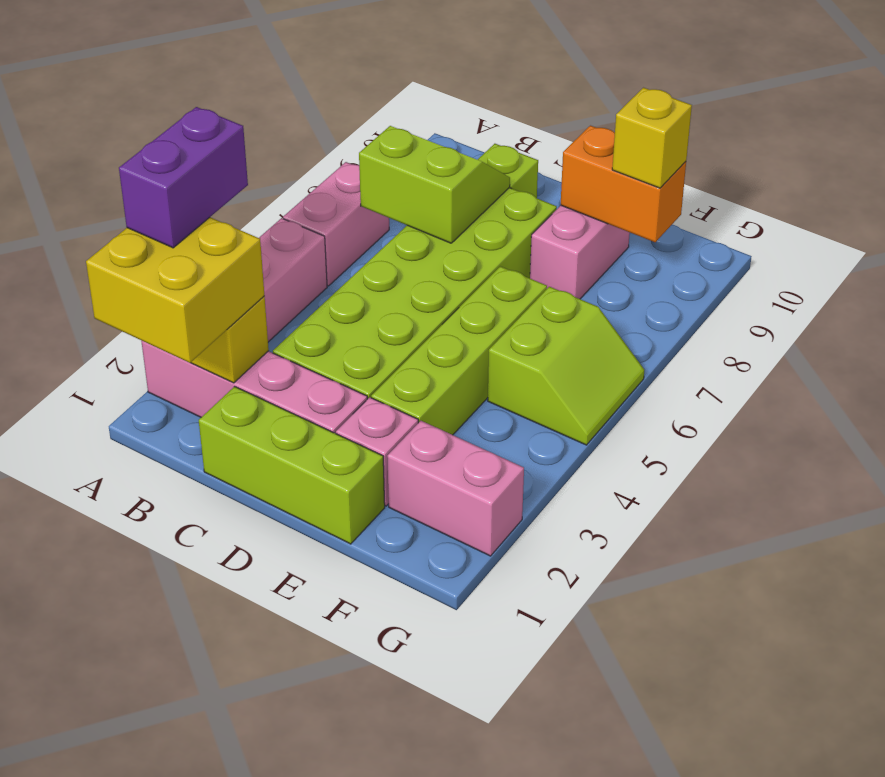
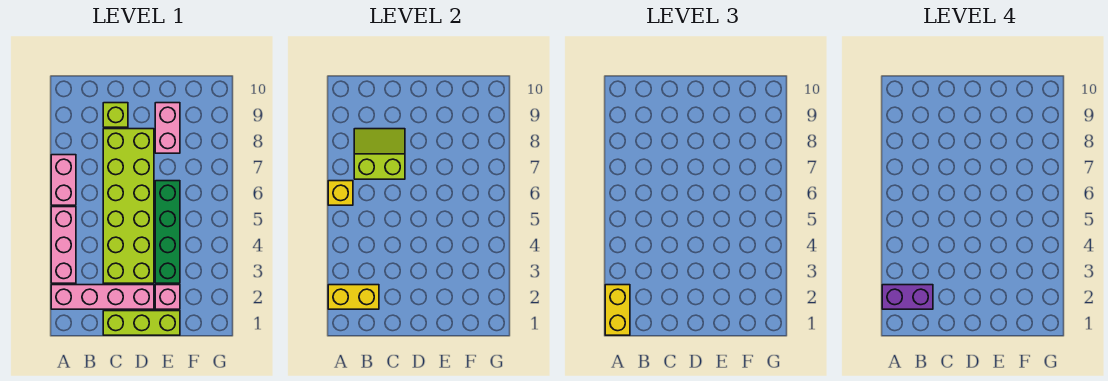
yellow brick A1:B2 level 3 -> yellow brick A1:A2 level 3
purple brick A2:A3 level 4 -> purple brick A2:B2 level 4
lime brick E3:E6 level 1 -> green brick E3:E6 level 1
orange brick E9:F9 level 2 -> none
pink brick F2:G2 level 1 -> none
lime slope F5:G6 level 1 top F -> none
yellow brick F9 level 3 -> yellow brick A6 level 2

